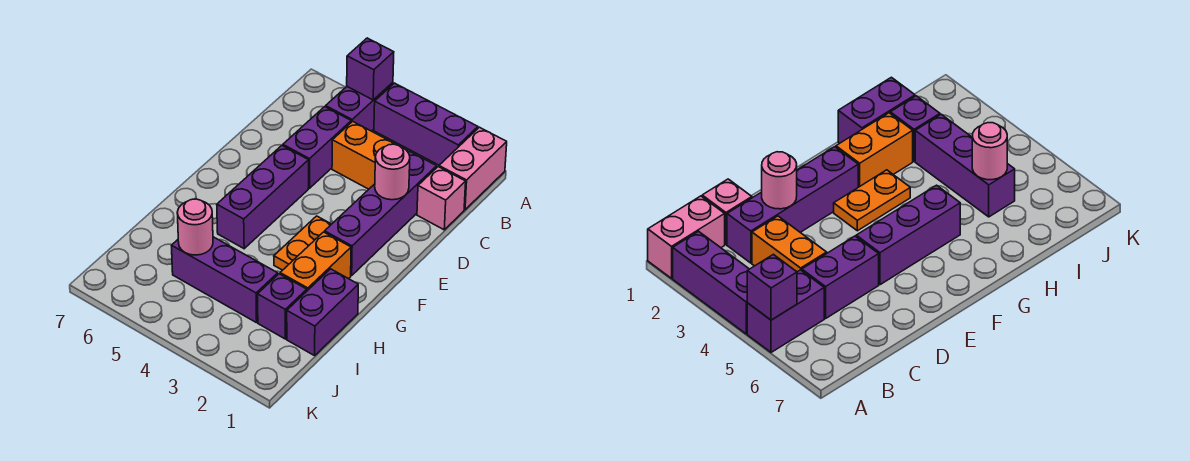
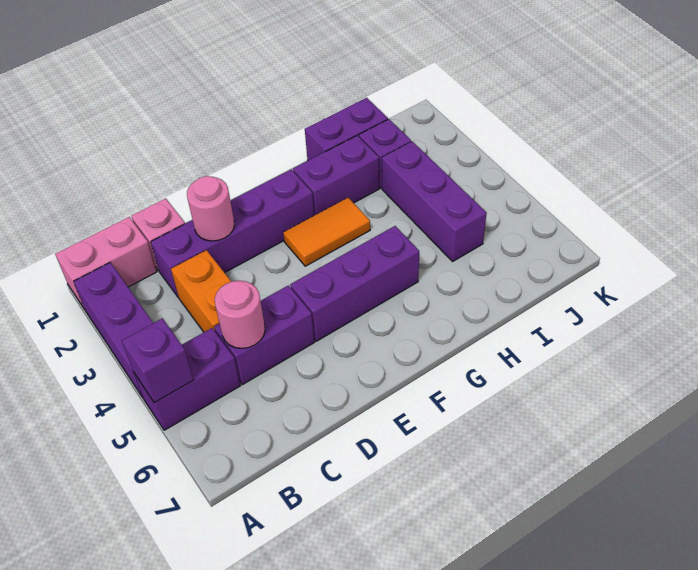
orange plate F3:G3 level 1 -> orange tile F3:G3 level 1
orange brick G2:H2 level 1 -> purple brick G2:H2 level 1
pink round brick I5 level 2 -> pink round brick C5 level 2

